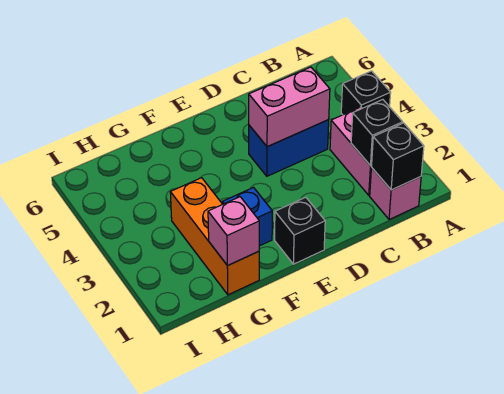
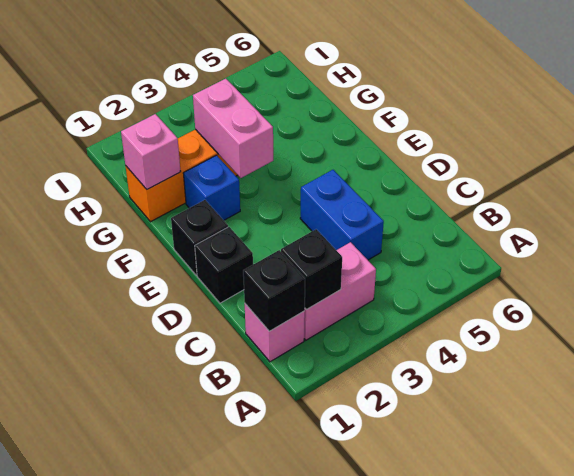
black brick A4 level 1 -> black brick D1 level 1
pink brick C4:D4 level 2 -> pink brick F3:G3 level 2

